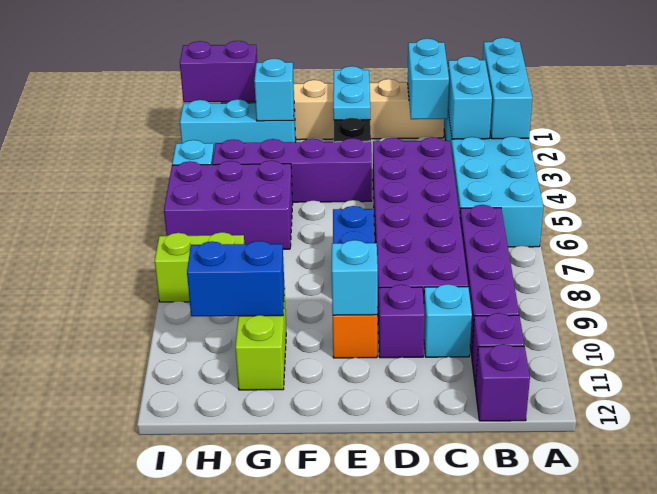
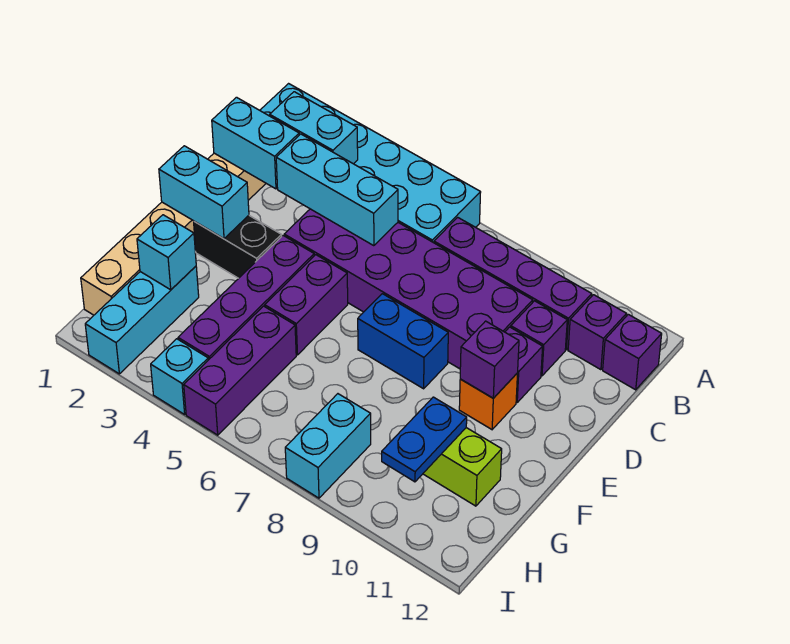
cyan brick A1:A3 level 2 -> cyan brick C3:C5 level 2
cyan brick C10 level 1 -> purple brick C10 level 1
cyan plate E1:E2 level 2 -> cyan brick E1:E2 level 2
cyan brick E10 level 2 -> purple brick E10 level 2
purple brick G5:I6 level 1 -> purple brick G5:I5 level 1
blue brick G10:H10 level 2 -> blue plate G10:H10 level 2
purple brick H1:I1 level 2 -> purple brick E5:F5 level 1
lime brick H8:I8 level 1 -> cyan brick H8:I8 level 1

